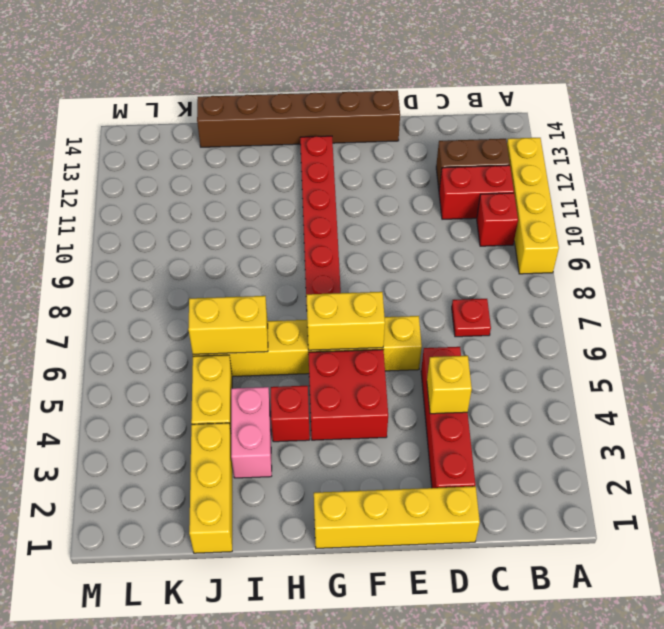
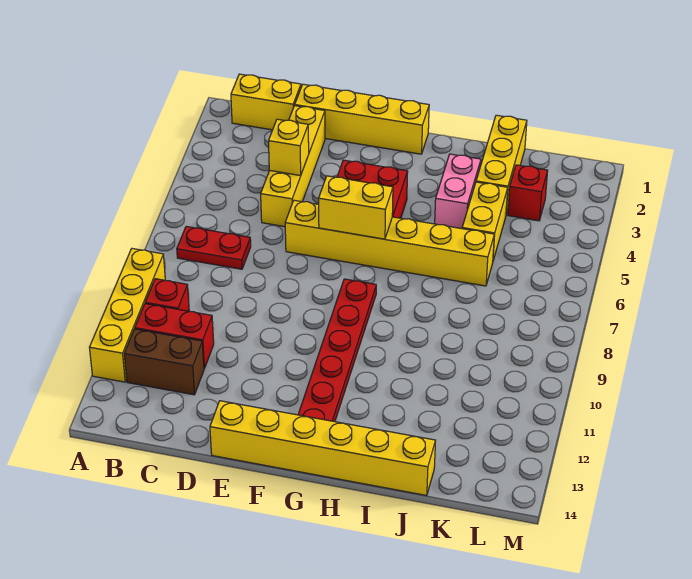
red plate C7 level 1 -> red plate B7:C7 level 1
red brick D2:D5 level 1 -> yellow brick D2:D5 level 1
brown brick E14:J14 level 1 -> yellow brick E14:J14 level 1
red brick H4 level 1 -> red brick K3 level 1
yellow brick I6:J6 level 2 -> yellow brick B1:C1 level 1

